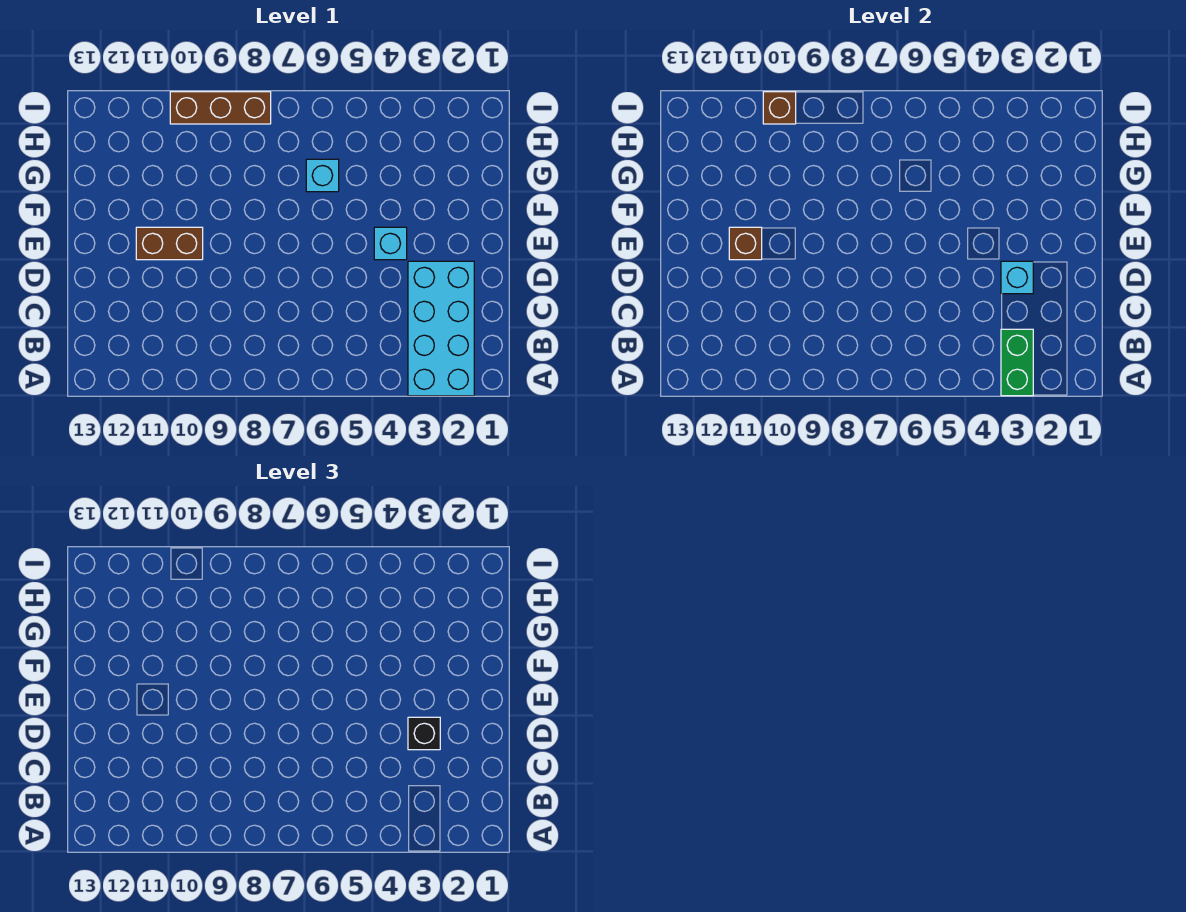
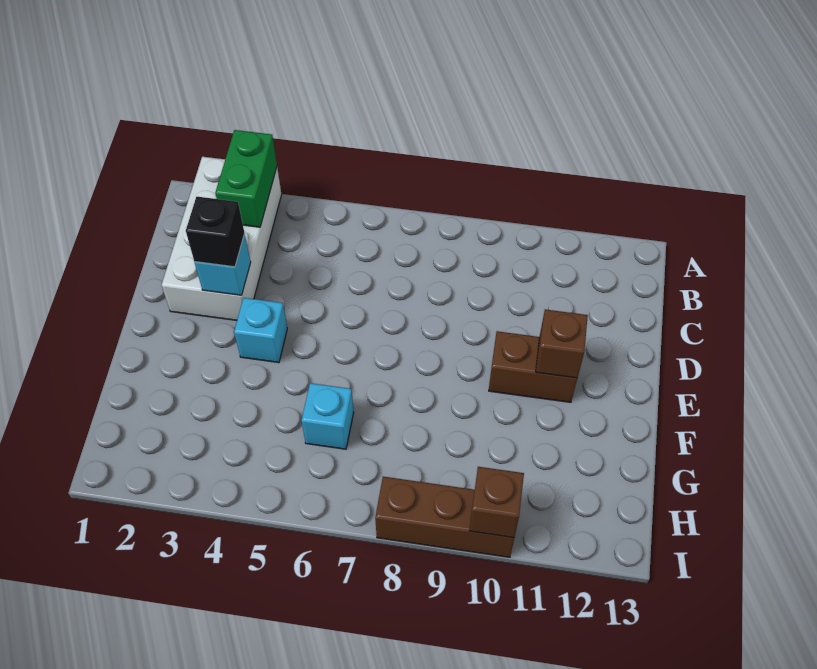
cyan brick A2:D3 level 1 -> white brick A2:D3 level 1

